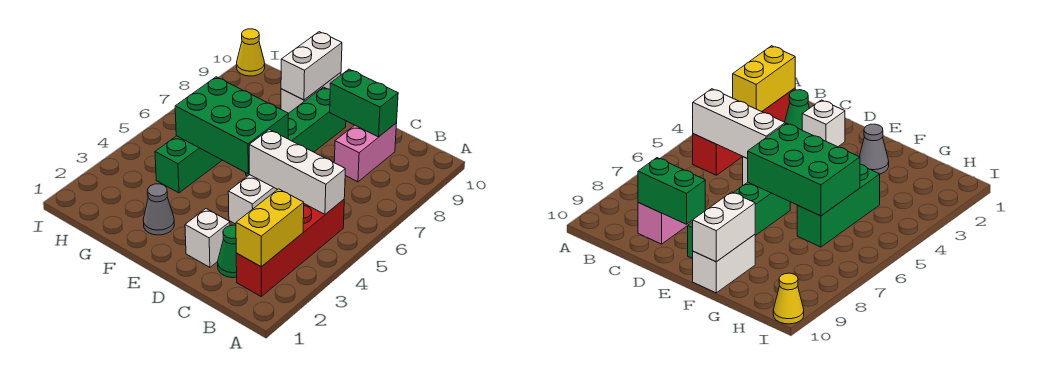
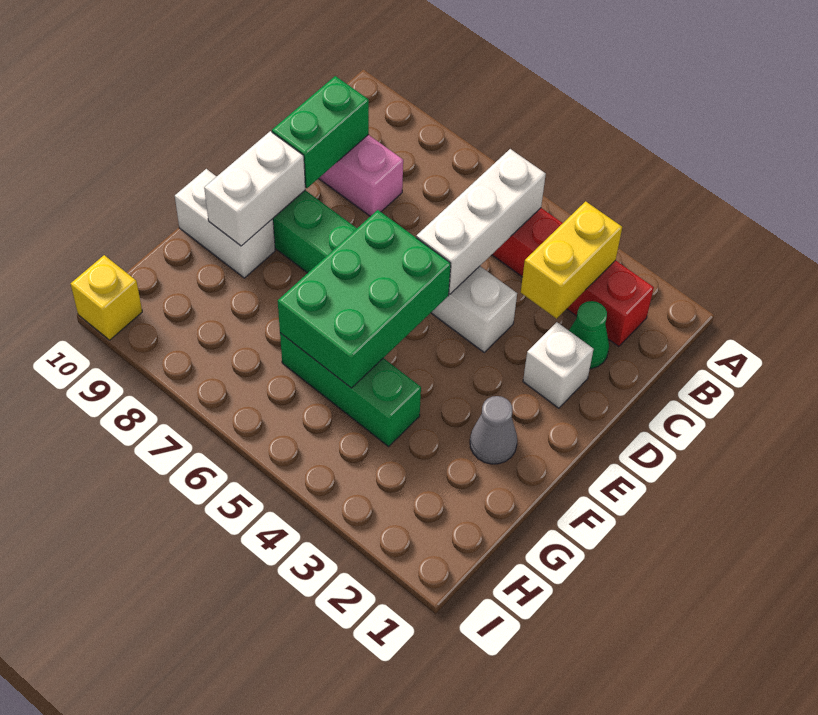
yellow brick B2:B3 level 2 -> yellow brick B3:C3 level 2
white brick F9:F10 level 2 -> white brick E9:F9 level 2
yellow cone I10 level 1 -> yellow brick I10 level 1

